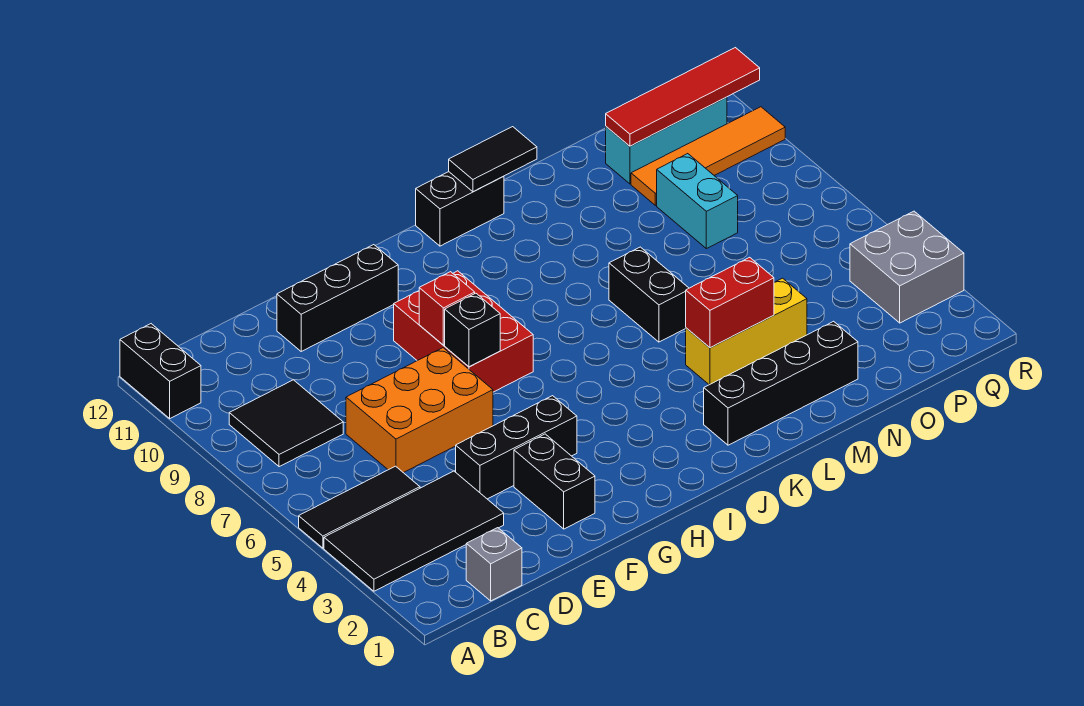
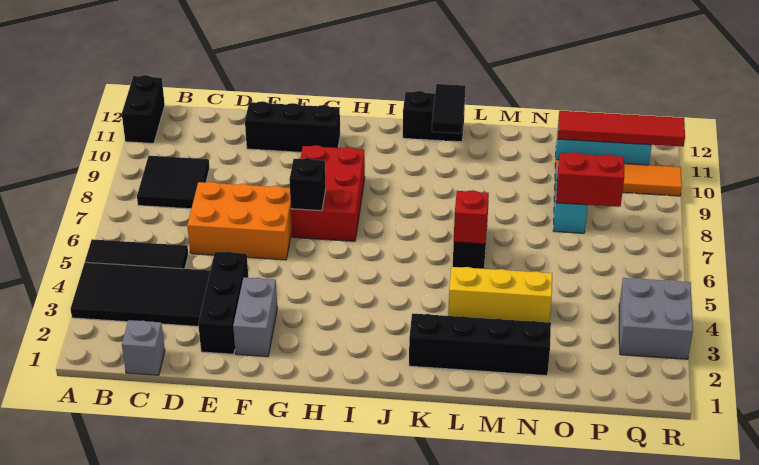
black brick E4:G4 level 1 -> black brick E2:E4 level 1
black brick F2:F3 level 1 -> grey brick F2:F3 level 1
red brick G8 level 2 -> red brick L6 level 2
black tile K12:L12 level 2 -> black tile K11:K12 level 2
red brick L4:M4 level 2 -> red brick O8:P8 level 2

